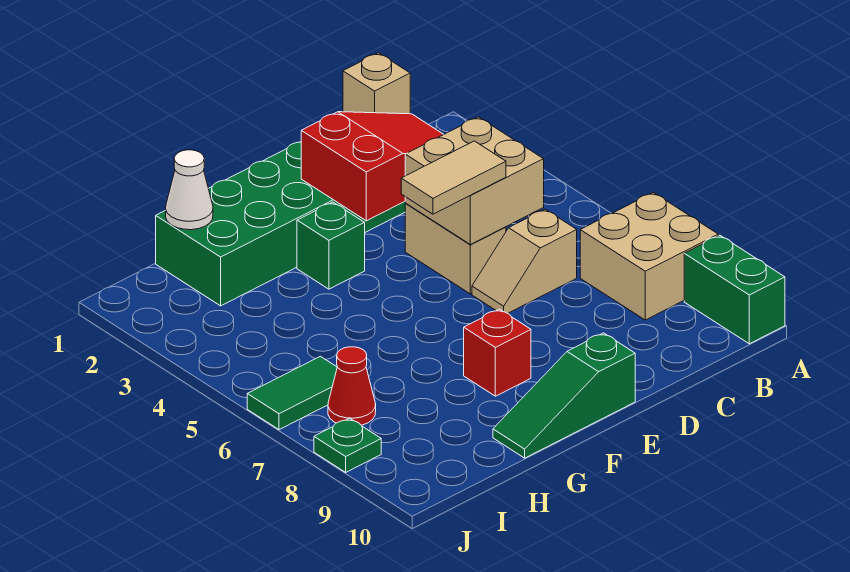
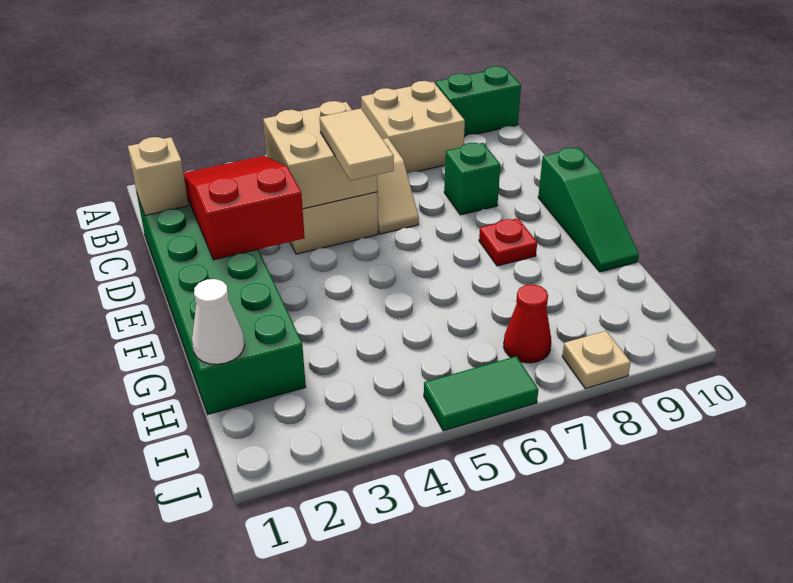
green brick F3 level 1 -> green brick D8 level 1
red brick F8 level 1 -> red plate F8 level 1
green tile I6:J6 level 1 -> green tile J5:J6 level 1
green plate J8 level 1 -> tan plate J8 level 1

